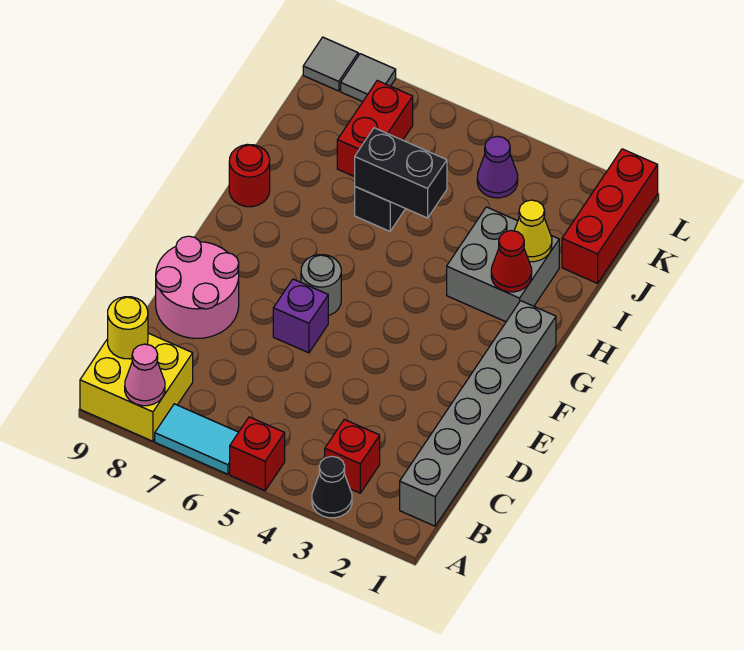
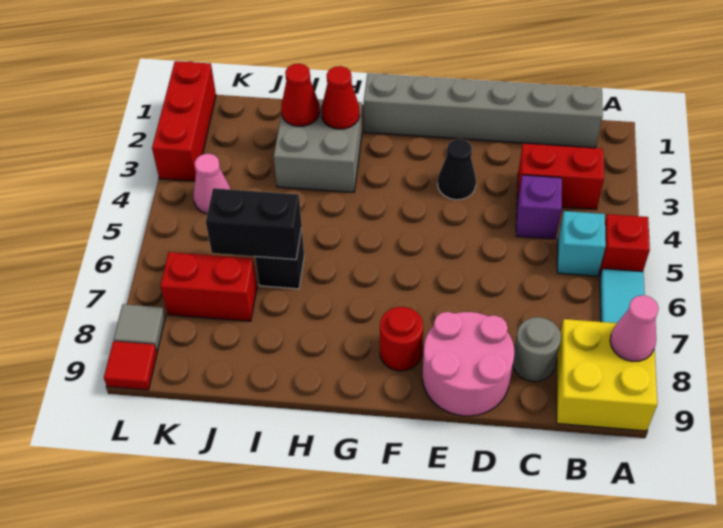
black cone A3 level 1 -> black cone E3 level 1
red brick B3 level 1 -> red brick B3:C3 level 1
none -> cyan brick B5 level 1
yellow round brick B9 level 2 -> none
purple brick E6 level 1 -> purple brick C4 level 1
grey round brick F6 level 1 -> grey round brick C8 level 1
red round brick H9 level 1 -> red round brick F8 level 1
yellow cone I2 level 2 -> red cone I2 level 2
black brick I5:I6 level 2 -> black brick I6:J6 level 2
red brick J1:L1 level 1 -> red brick L1:L3 level 1
purple cone K4 level 1 -> pink cone K4 level 1
grey tile L9 level 1 -> red tile L9 level 1

